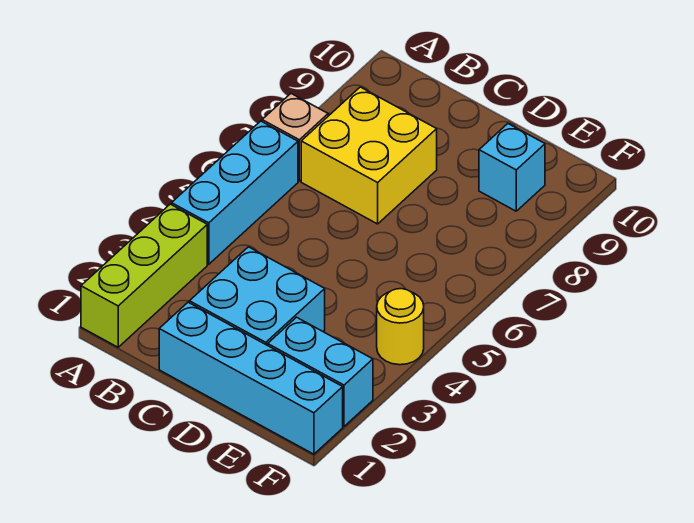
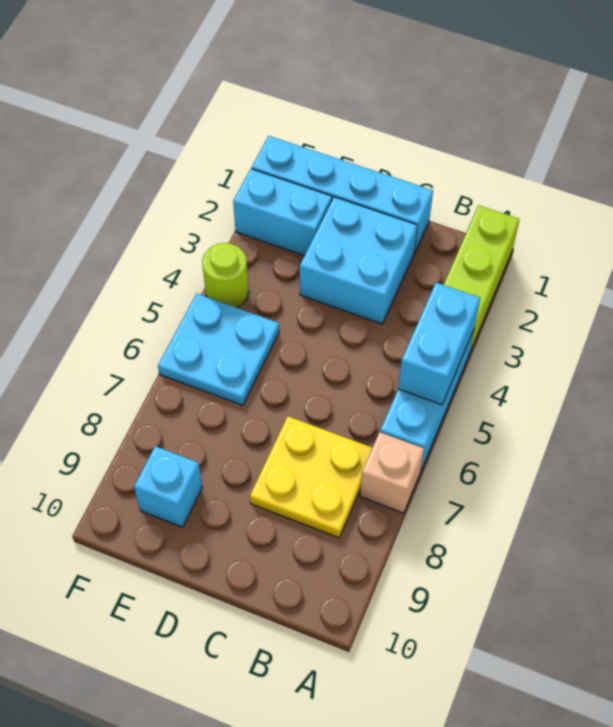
none -> cyan brick A4:A5 level 2
yellow brick B7:C8 level 1 -> yellow plate B7:C8 level 1
none -> cyan plate E5:F6 level 1
yellow round brick F4 level 1 -> lime round brick F4 level 1

